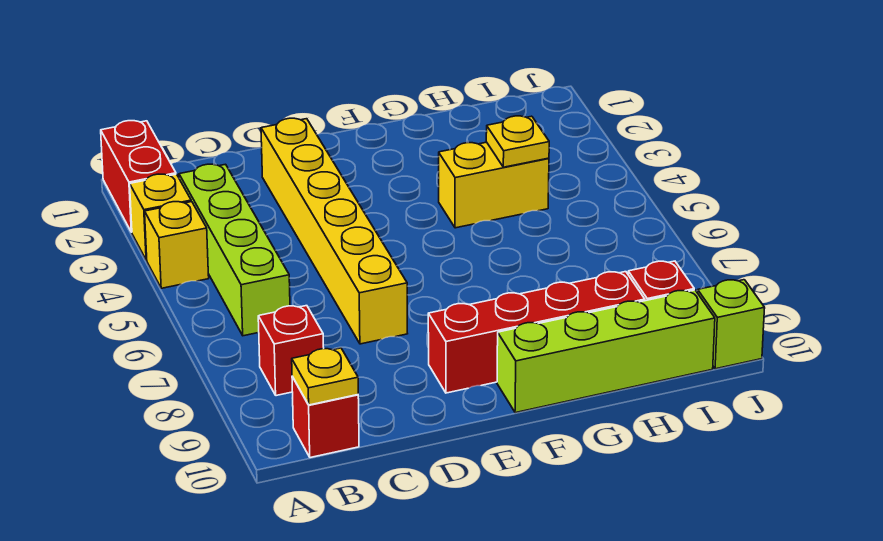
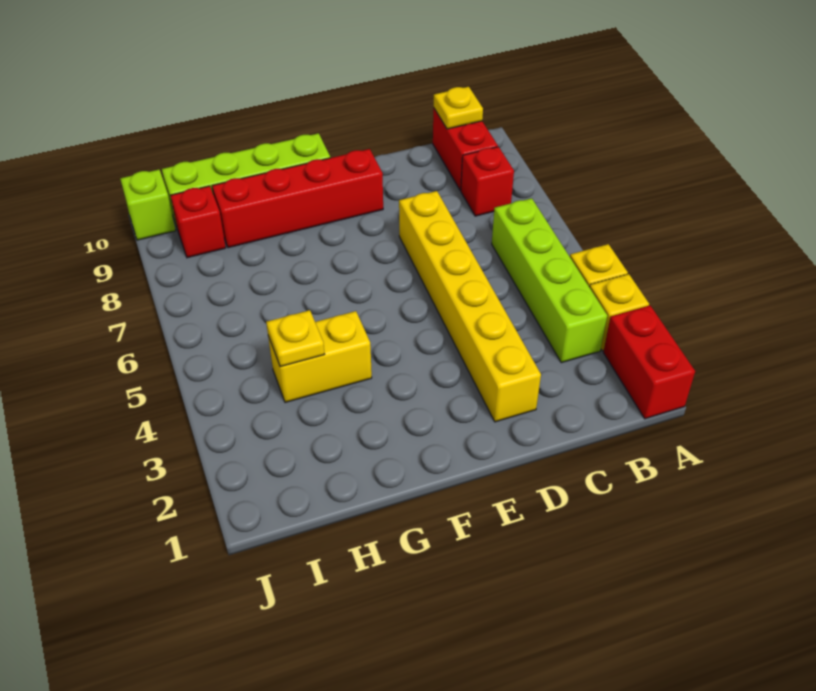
red brick B10 level 1 -> red brick B9:B10 level 1

